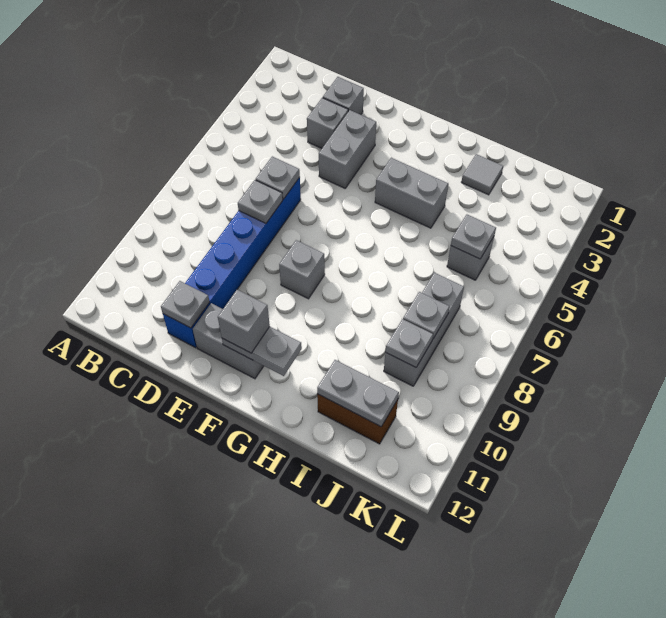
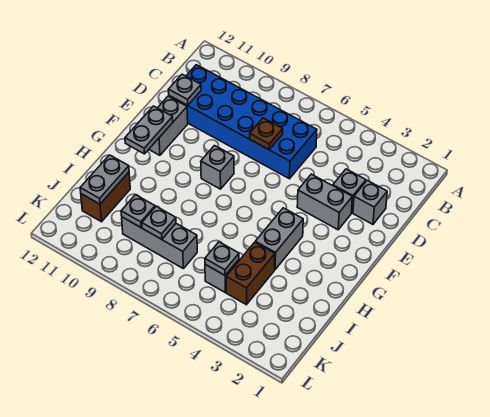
blue brick D6:D11 level 1 -> blue brick C6:D11 level 1
grey plate D6 level 2 -> none
grey plate D7 level 2 -> brown plate D7 level 2
grey brick F11 level 3 -> none
grey tile I2 level 1 -> none
none -> brown brick I4:J4 level 1

